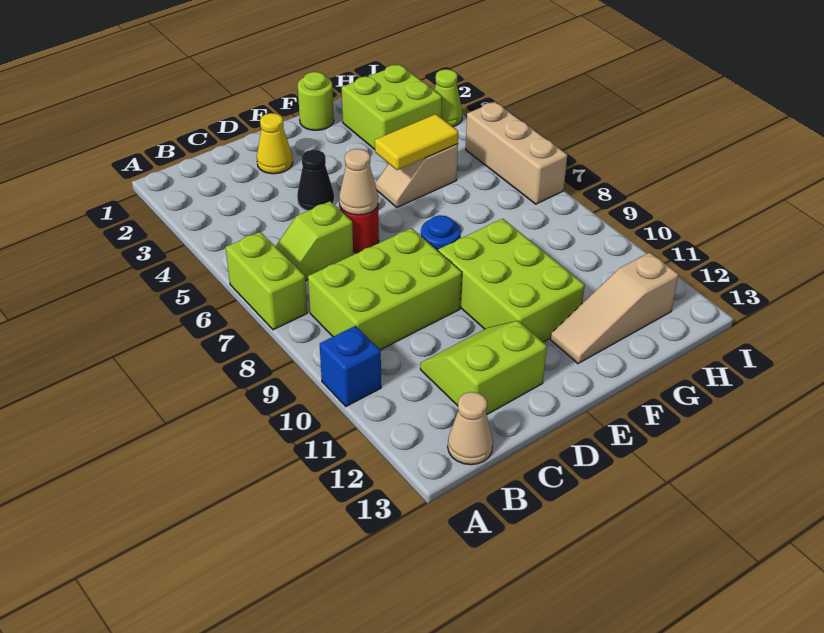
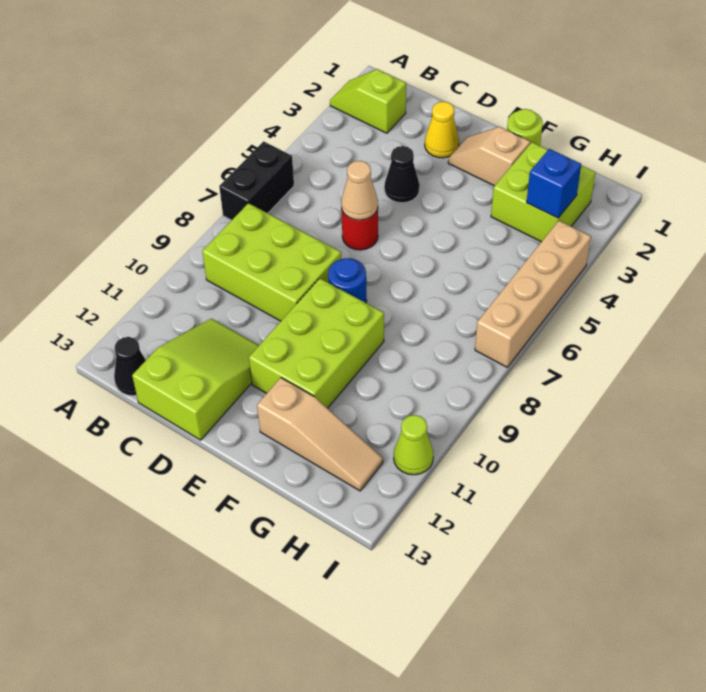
lime brick A6:A7 level 1 -> black brick A6:A7 level 1
blue brick A10 level 1 -> blue brick H3 level 2
lime slope B6:C6 level 1 top C -> lime slope A2:B2 level 1 top B
tan cone B13 level 1 -> black cone B13 level 1
lime slope C11:D12 level 1 top 12 -> lime slope C11:D13 level 1 top 13
tan slope F5:G5 level 1 top G -> tan slope E2:F2 level 1 top F
yellow tile F5:G5 level 2 -> none
tan slope F12:H12 level 1 top H -> tan slope F12:H12 level 1 top F
lime cone I3 level 1 -> lime cone I11 level 1
tan brick I5:I7 level 1 -> tan brick I4:I7 level 1

